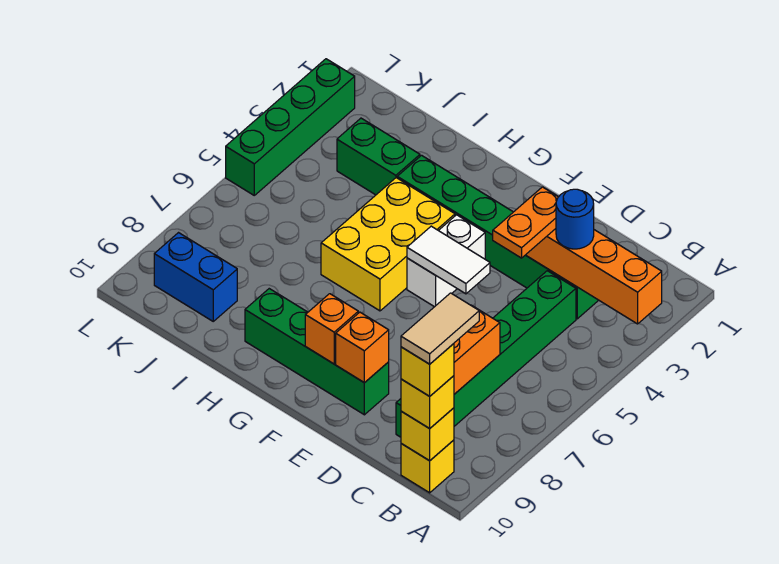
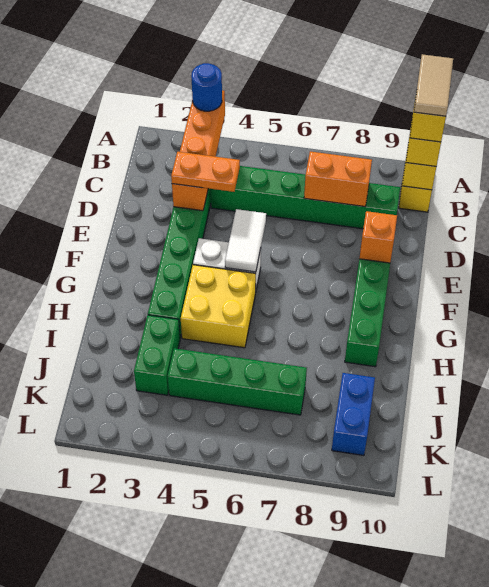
tan tile B9:B10 level 5 -> tan tile A10:B10 level 5
blue round brick C3 level 3 -> blue round brick A3 level 3
orange brick F9 level 2 -> none
yellow brick G4:H6 level 1 -> yellow brick G4:H5 level 1
green brick L2:L5 level 1 -> green brick J4:J7 level 1

